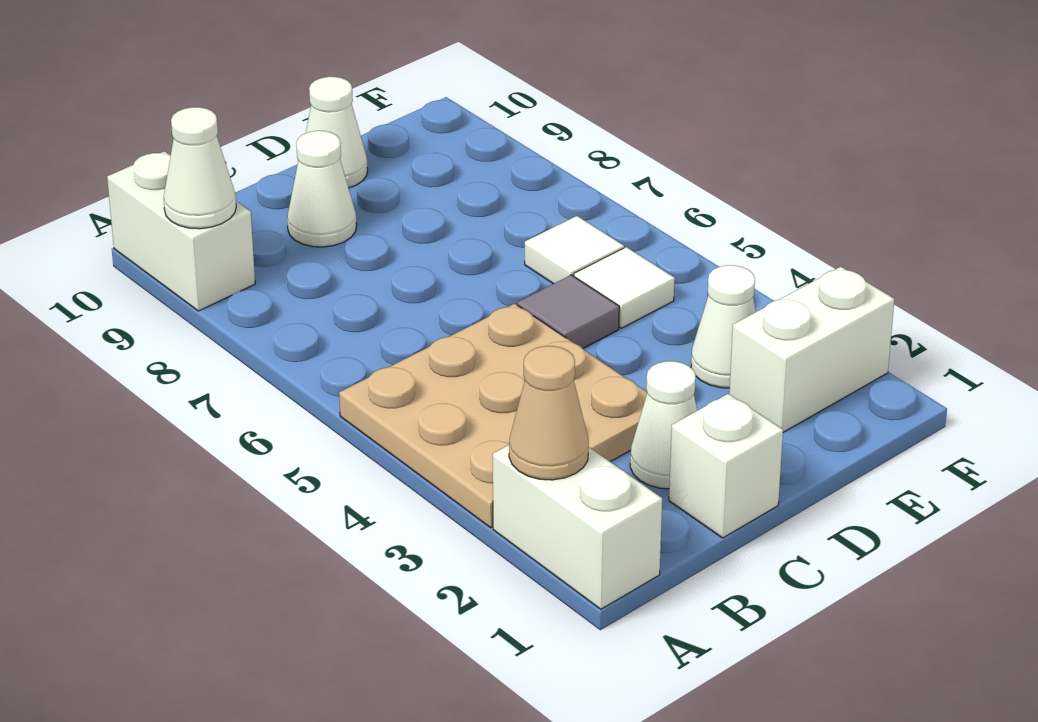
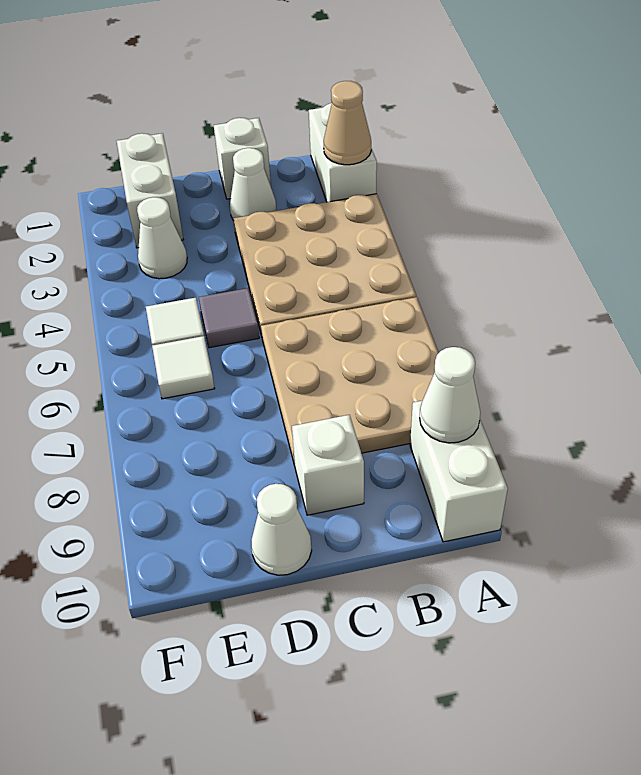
none -> tan plate A6:C8 level 1
white cone C9 level 1 -> white brick C9 level 1
white brick E2:F2 level 1 -> white brick E1:E2 level 1

